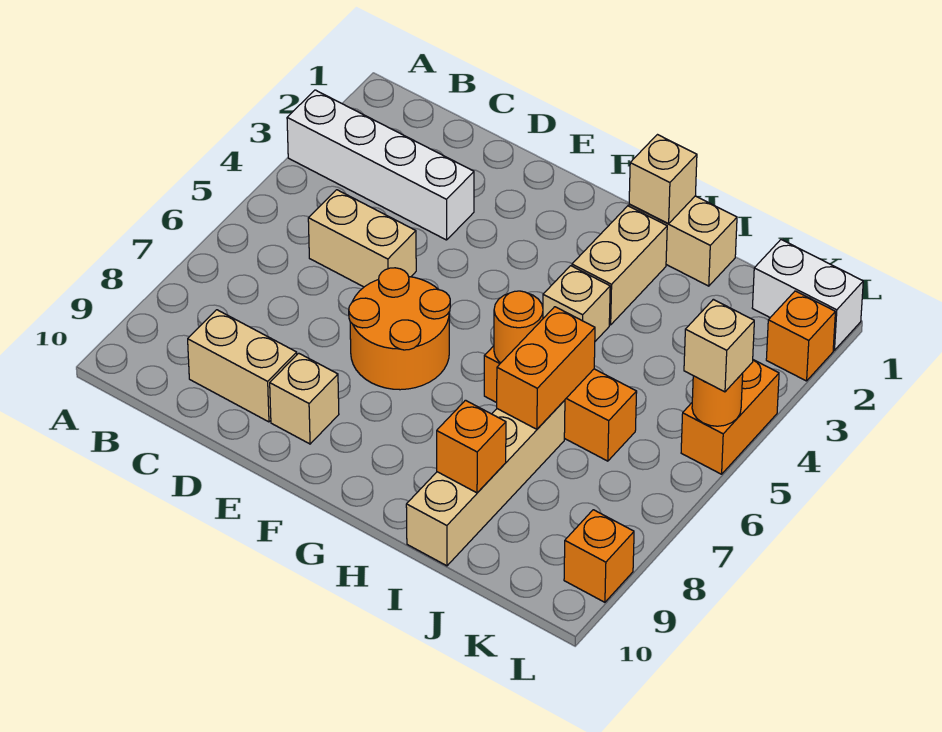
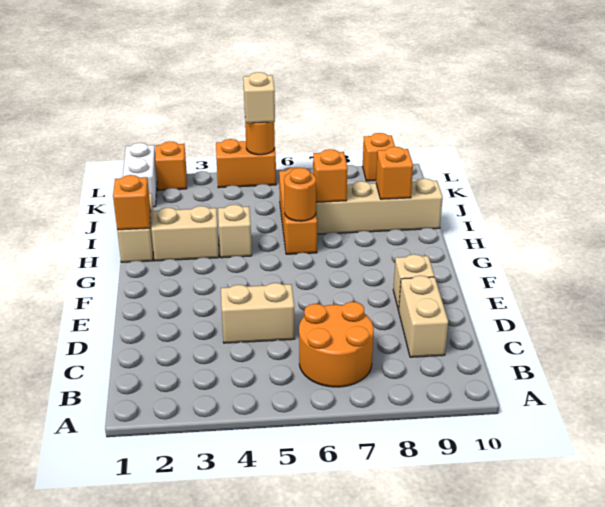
white brick A3:D3 level 1 -> none
tan brick C5:D5 level 1 -> tan brick D4:D5 level 1
orange round brick E6:F7 level 1 -> orange round brick B6:C7 level 1
tan brick H1 level 2 -> orange brick H1 level 2
orange brick I6:I7 level 2 -> orange brick I7 level 2

